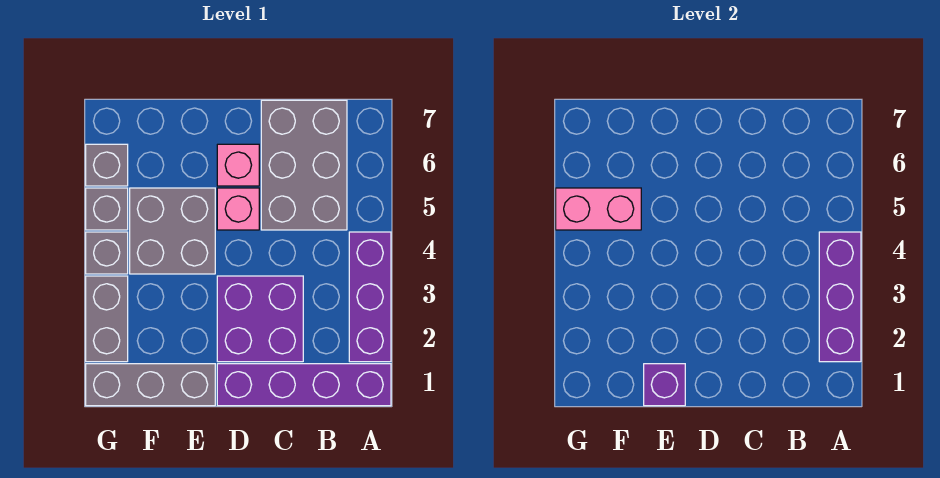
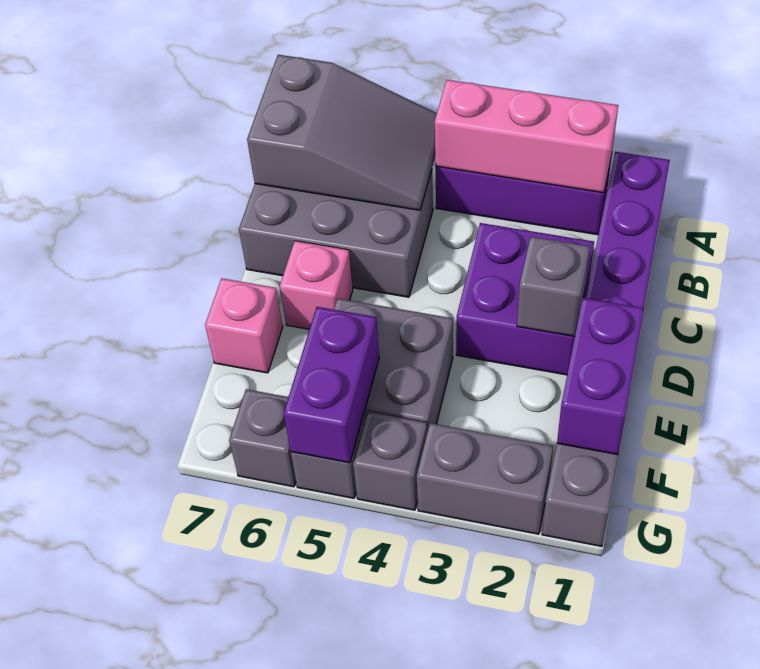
purple brick A2:A4 level 2 -> pink brick A2:A4 level 2
none -> grey slope A5:B7 level 2 top 7
none -> grey brick D2 level 2
pink brick D5 level 1 -> pink brick E7 level 1
purple brick E1 level 2 -> purple brick E1:F1 level 2
pink brick F5:G5 level 2 -> purple brick F5:G5 level 2

